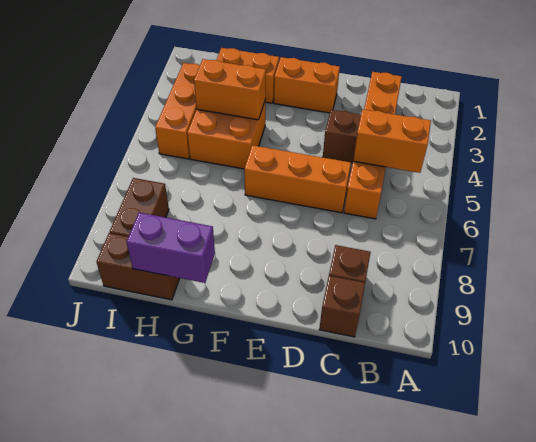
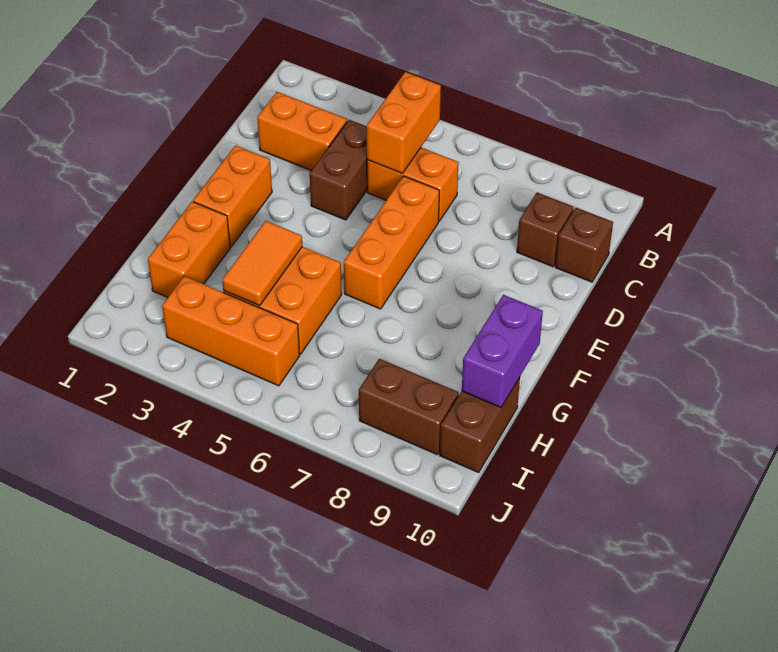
orange brick G4:H4 level 2 -> orange tile G4:H4 level 2

